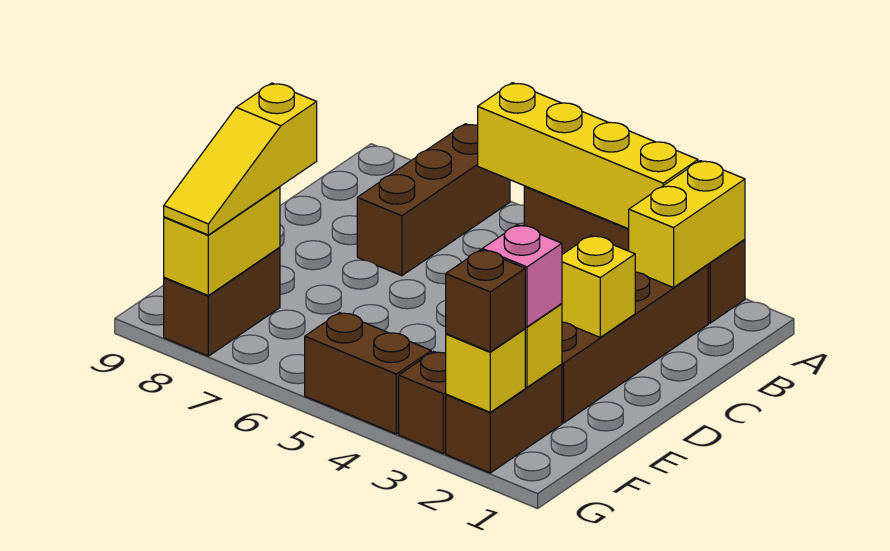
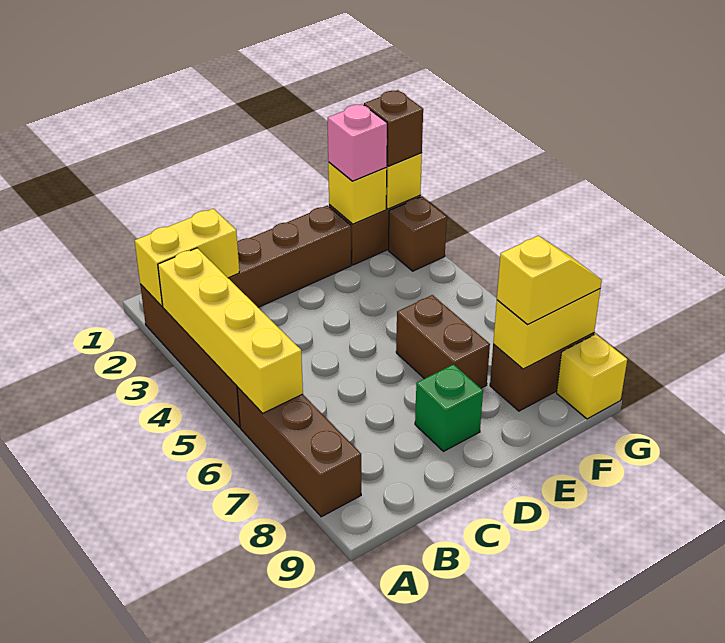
brown brick A7:C7 level 1 -> brown brick A6:A8 level 1
yellow brick D2 level 2 -> yellow brick G9 level 1
none -> green brick D8 level 1
yellow slope E8:G8 level 3 top E -> yellow slope F8:G8 level 3 top F
brown brick G4:G5 level 1 -> brown brick E6:E7 level 1

